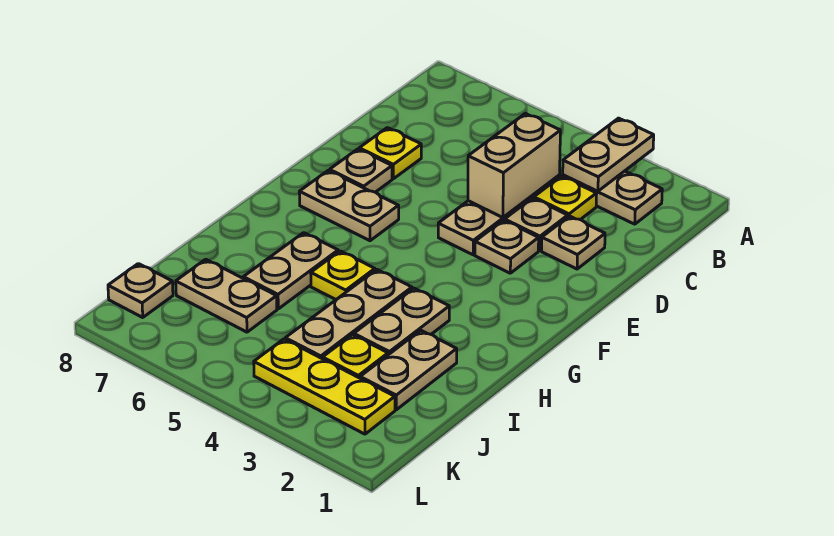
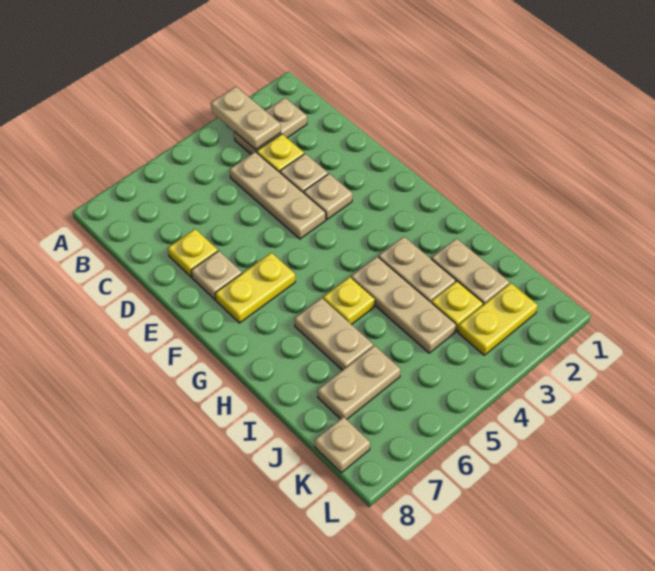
tan brick C4:D4 level 2 -> none
tan plate D2 level 1 -> none
tan plate F6:F7 level 1 -> yellow plate F6:F7 level 1
yellow plate K2:K4 level 1 -> yellow plate K2:K3 level 1

